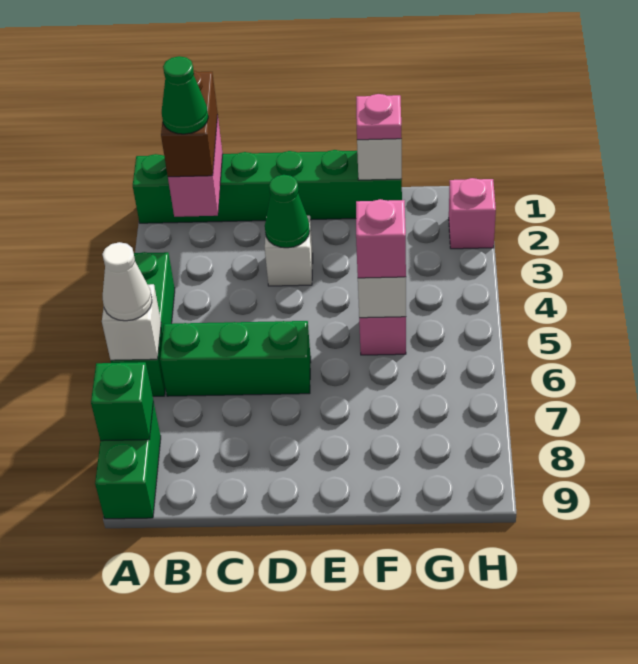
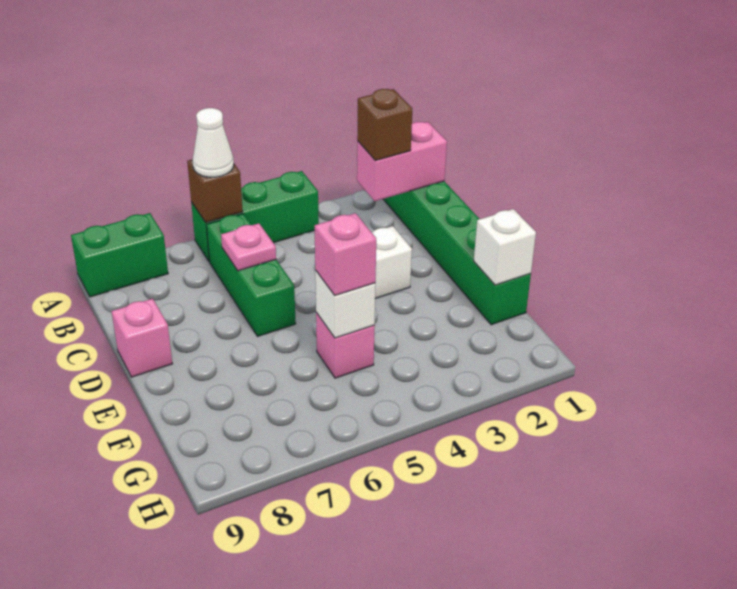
white brick A6 level 2 -> brown brick A6 level 2
green brick A8 level 2 -> none
brown brick B1:B2 level 3 -> brown brick B2 level 3
green cone B2 level 4 -> none
green cone D3 level 2 -> none
pink plate F1 level 3 -> pink plate C6 level 2
pink brick H2 level 1 -> pink brick D9 level 1

